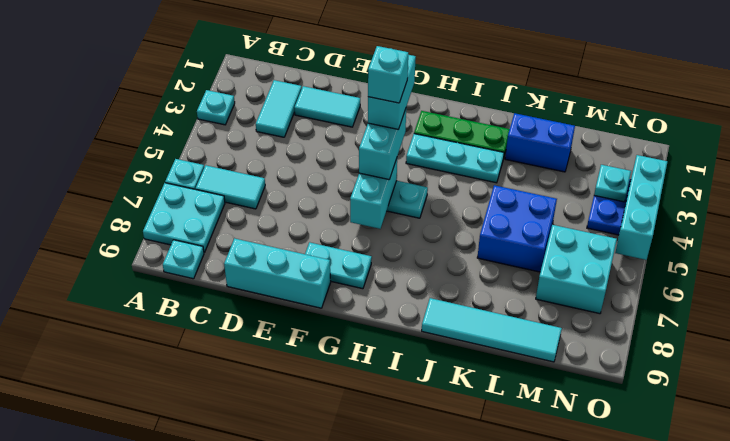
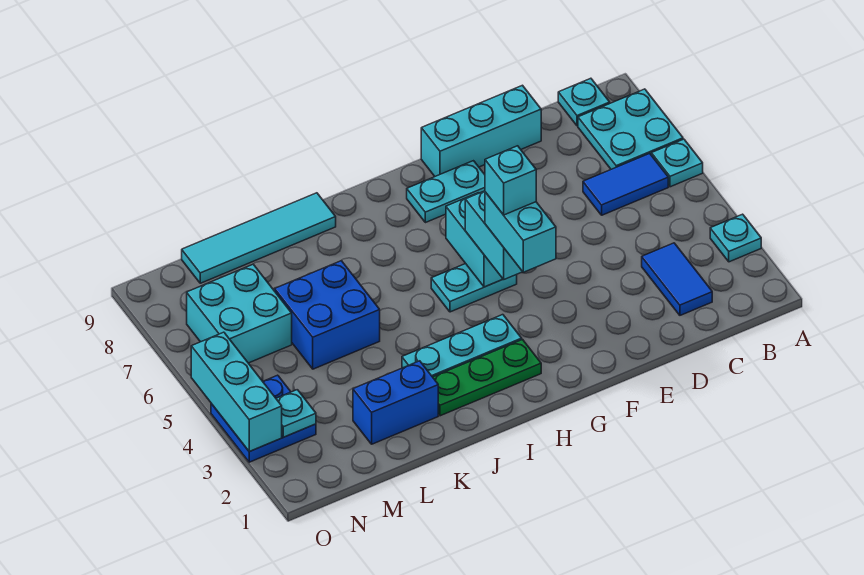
cyan tile B6:C6 level 1 -> blue tile B6:C6 level 1
cyan tile C2:C3 level 1 -> blue tile C2:C3 level 1
cyan tile D2:E2 level 1 -> none

